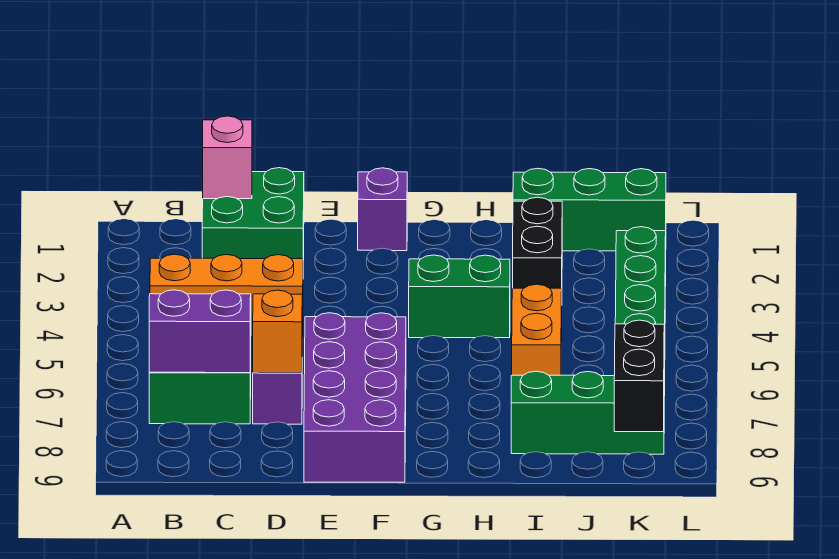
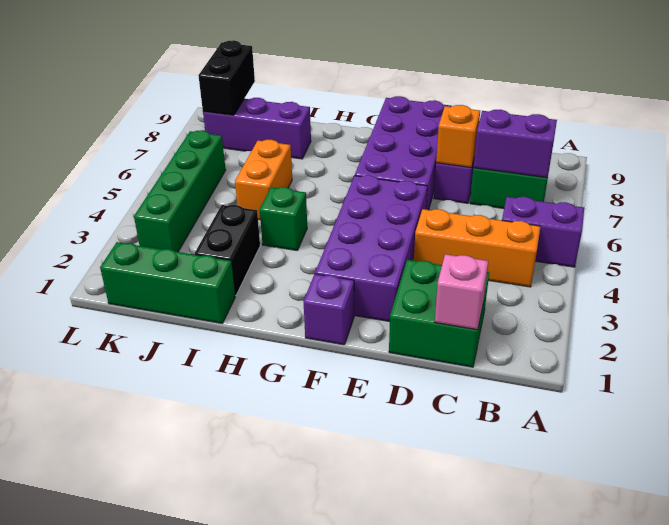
none -> purple brick A5:B5 level 1
none -> purple brick E2:F5 level 1
green brick G4:H4 level 1 -> green brick H4 level 1
green brick I8:K8 level 1 -> purple brick I8:K8 level 1

